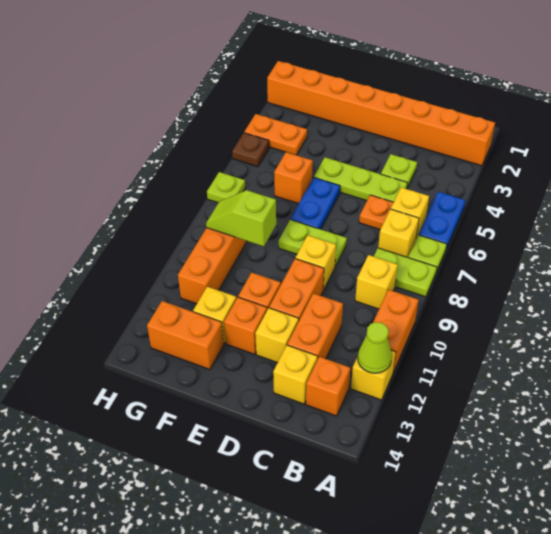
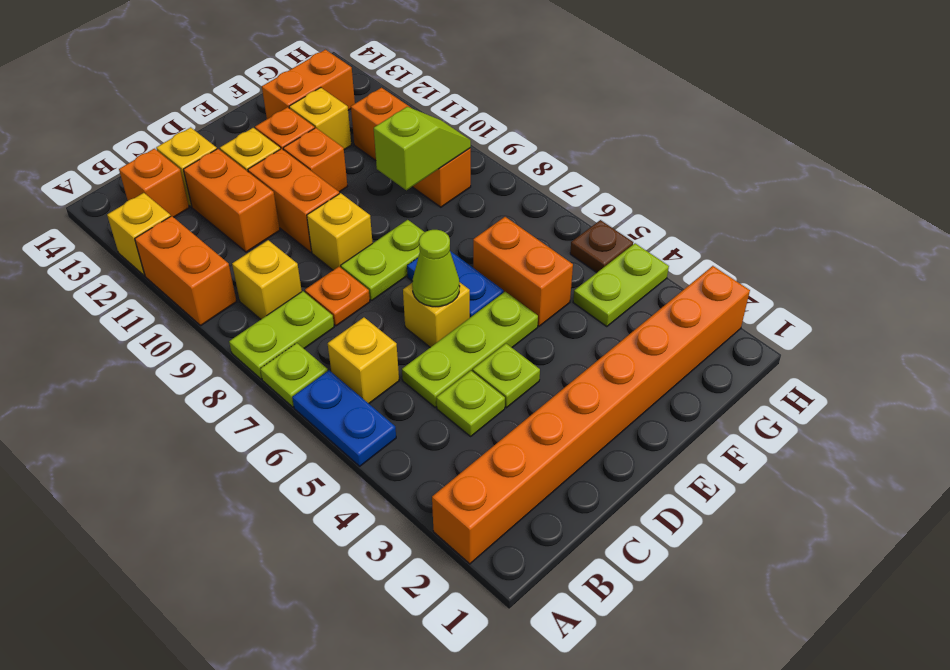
lime cone A12 level 2 -> lime cone D6 level 2
yellow brick B7 level 1 -> yellow brick D6 level 1
orange plate C6 level 1 -> orange plate C8 level 1
orange brick F6 level 1 -> orange brick F5:F6 level 1
orange plate G4:H4 level 1 -> lime plate G4:H4 level 1
lime plate H7 level 1 -> lime plate D4 level 1

